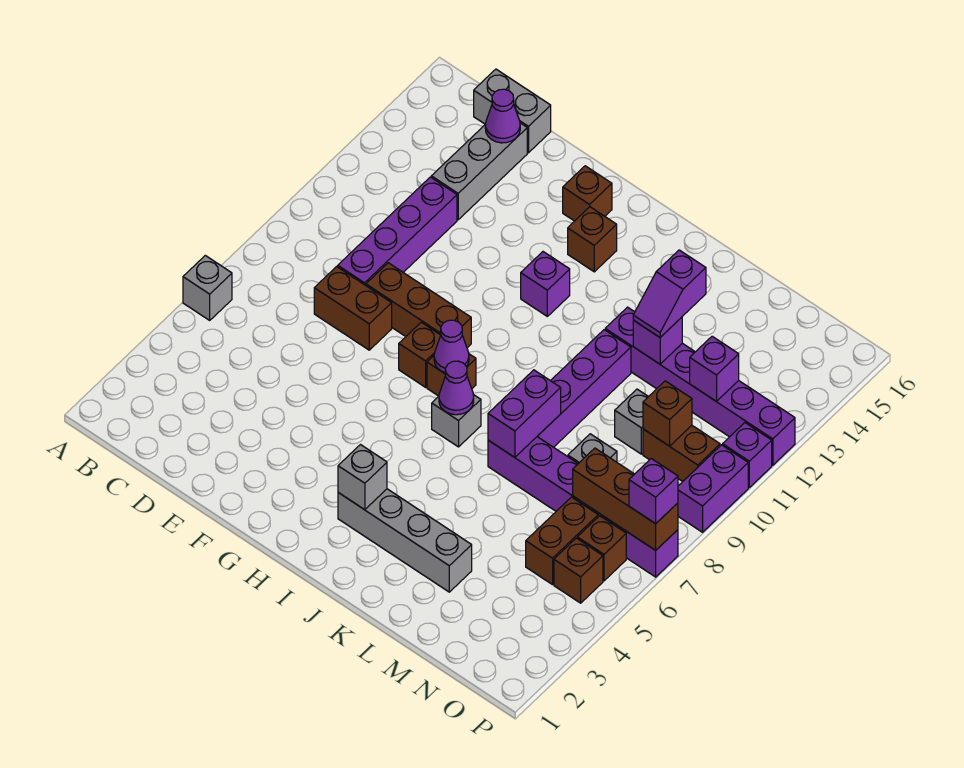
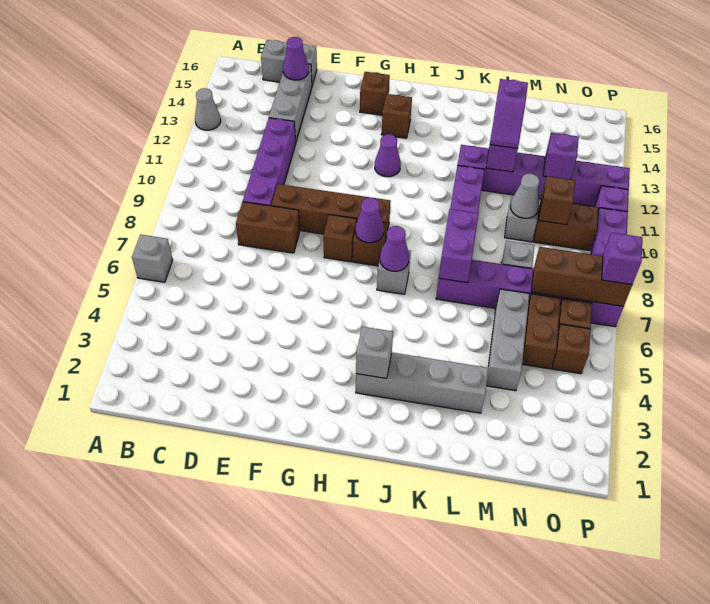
none -> grey cone A13 level 1
brown brick E9:G9 level 1 -> brown brick E9:H9 level 1
purple brick H12 level 1 -> purple cone H12 level 1
none -> grey brick M4:M6 level 1
none -> grey cone M10 level 2

